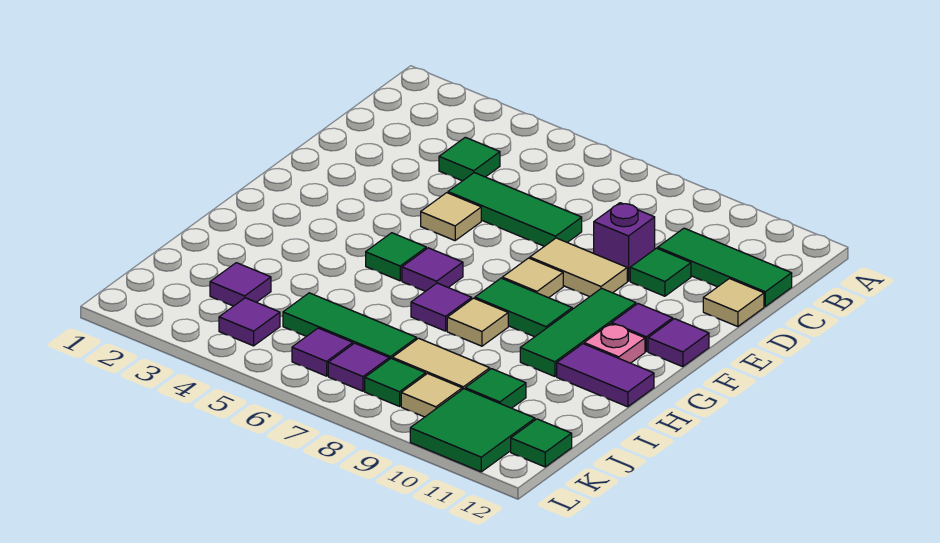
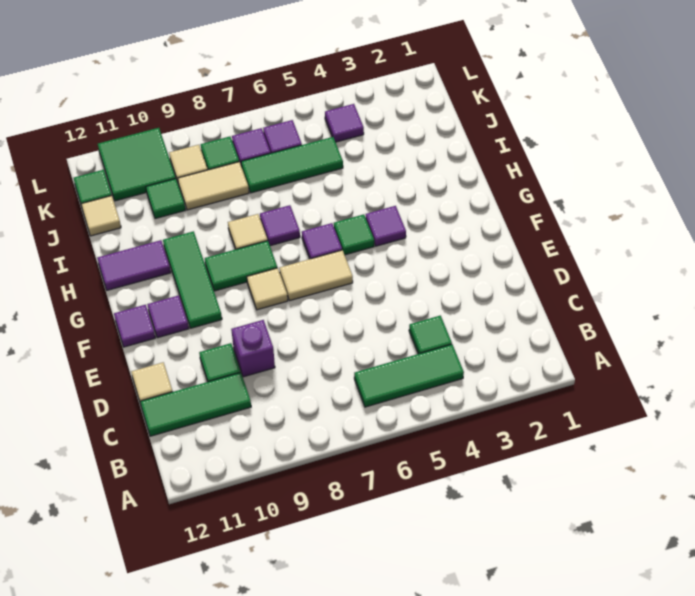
green tile D5:D7 level 1 -> green tile B4:B6 level 1
tan tile E5 level 1 -> tan tile J12 level 1
tan tile E8:E9 level 1 -> tan tile F6:F7 level 1
pink plate G11 level 1 -> none
purple tile J3 level 1 -> purple tile G4 level 1

